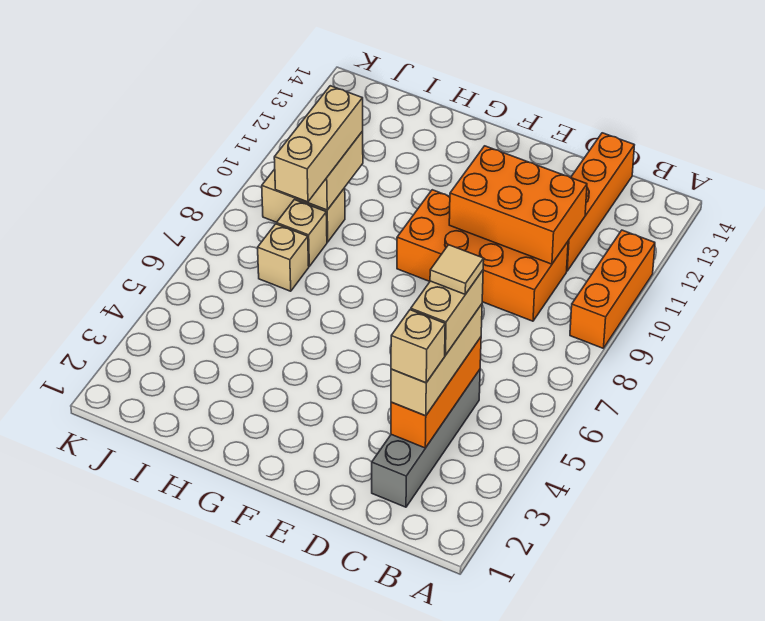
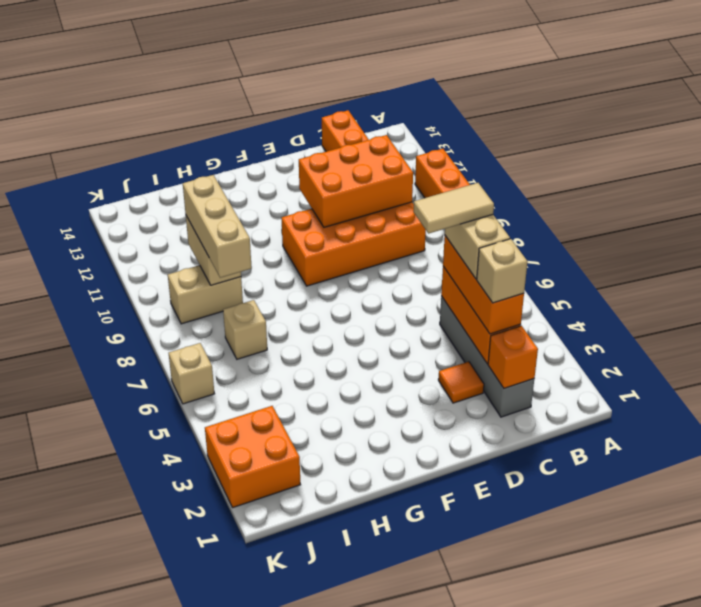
none -> orange brick C2 level 2
tan brick C3:C5 level 3 -> orange brick C3:C5 level 3
tan tile C5 level 5 -> tan tile C5:D5 level 5
none -> orange tile D3 level 1
tan brick I8 level 1 -> tan brick K6 level 1
none -> orange brick J2:K3 level 1

